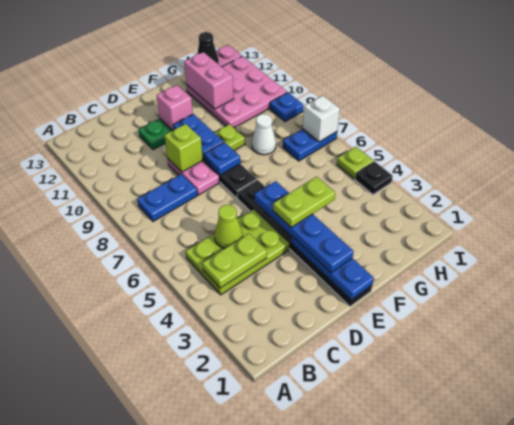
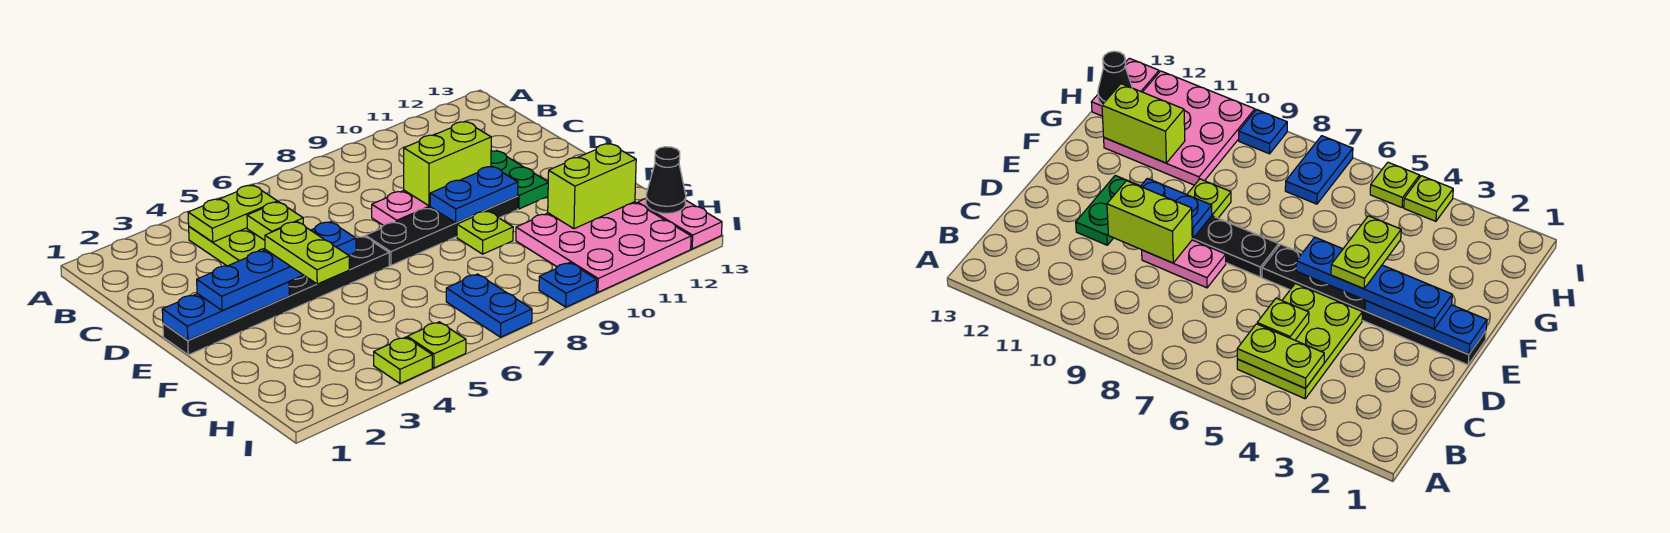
lime plate B4:C4 level 2 -> lime plate B4:B5 level 2
blue plate B8:C8 level 1 -> none
lime cone C5 level 2 -> lime plate C5 level 2
lime brick D9 level 2 -> lime brick D9:D10 level 2
blue plate E8 level 2 -> none
pink brick E11 level 2 -> none
white cone G8 level 1 -> none
pink brick G11:G12 level 2 -> lime brick G11:G12 level 2
black plate I4 level 1 -> lime plate I4 level 1
white brick I7 level 2 -> none

